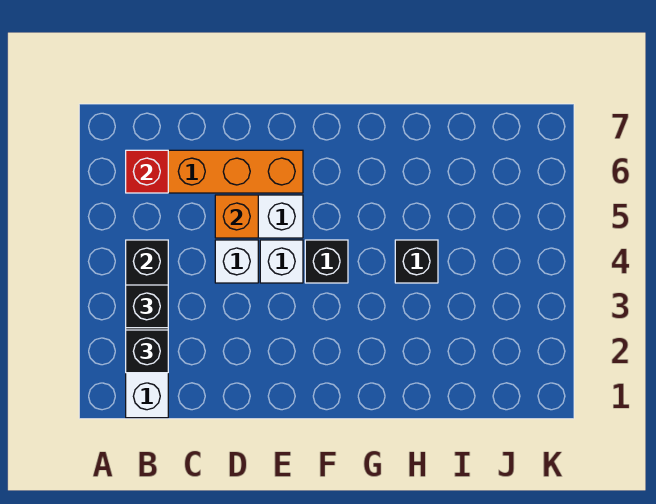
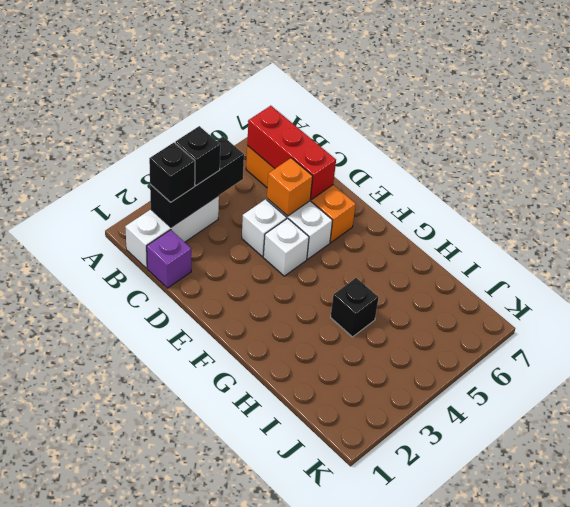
red brick B6 level 2 -> red brick B6:D6 level 2
none -> purple brick C1 level 1
black brick F4 level 1 -> none

